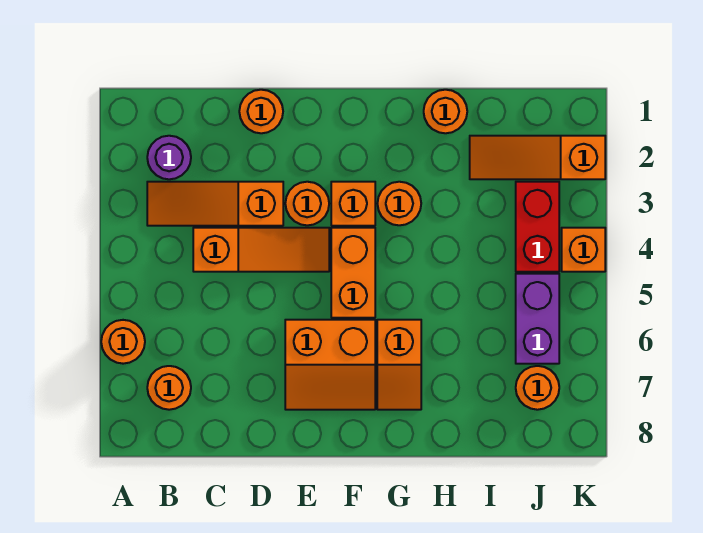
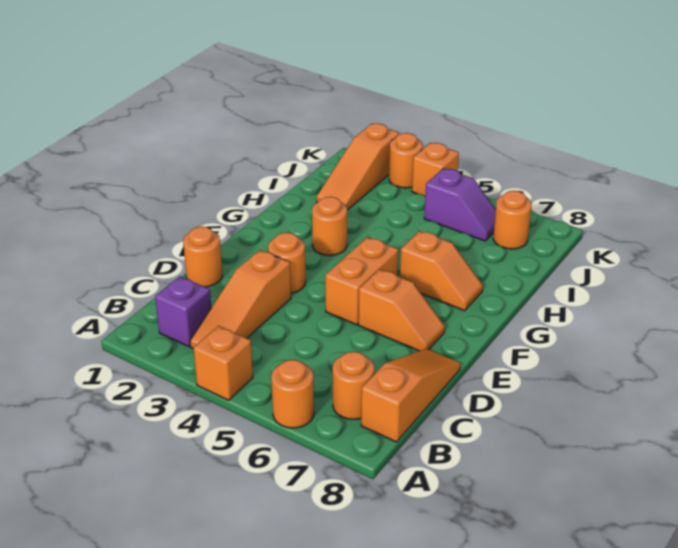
purple round brick B2 level 1 -> purple brick B2 level 1
orange slope C4:E4 level 1 top C -> orange slope B8:D8 level 1 top B
orange slope E6:F7 level 1 top 6 -> orange slope E6:E7 level 1 top 6
orange brick F3 level 1 -> orange brick A4 level 1
orange brick F4:F5 level 1 -> orange brick E5:F5 level 1
orange round brick H1 level 1 -> orange round brick K3 level 1
red brick J3:J4 level 1 -> none
purple brick J5:J6 level 1 -> purple slope J5:J6 level 1 top 5

